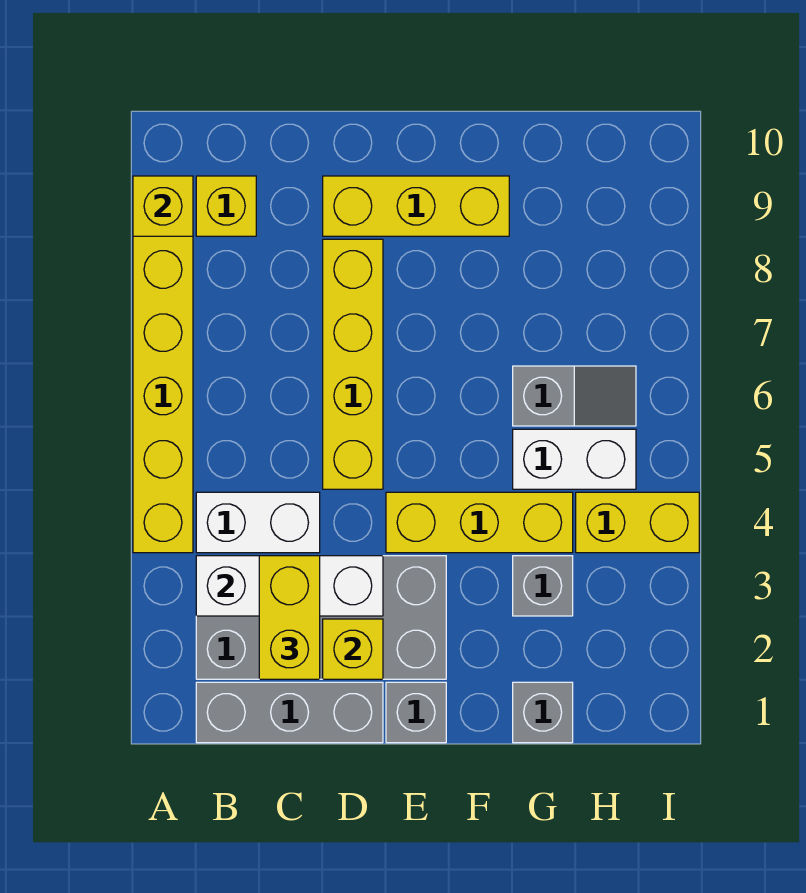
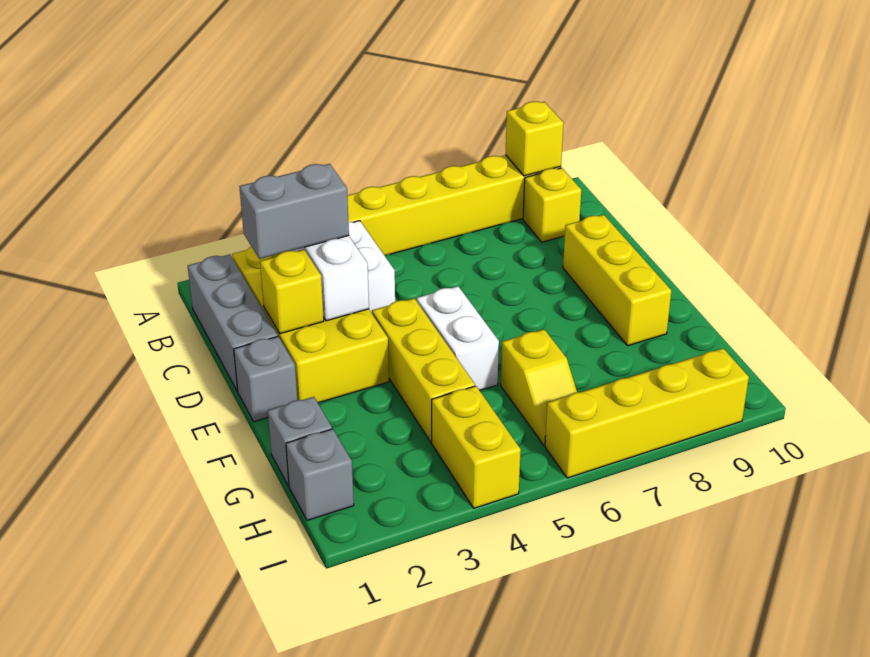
grey brick B2:E3 level 1 -> yellow brick B2:E3 level 1
yellow brick C2:C3 level 3 -> grey brick C2:C3 level 3
yellow brick D5:D8 level 1 -> yellow brick I6:I9 level 1
grey brick G3 level 1 -> grey brick H1 level 1
white brick G5:H5 level 1 -> white brick E5:F5 level 1
grey slope G6:H6 level 1 top G -> yellow slope G6:H6 level 1 top G

